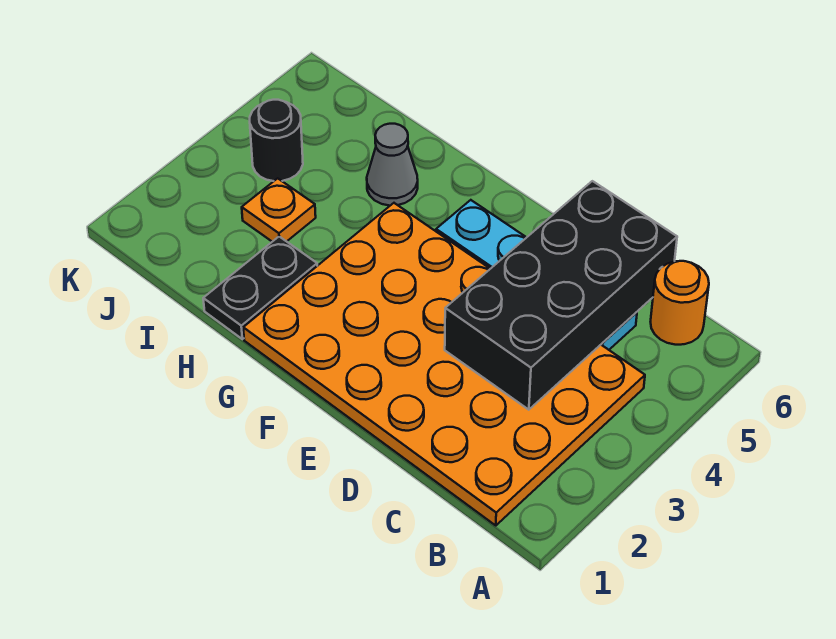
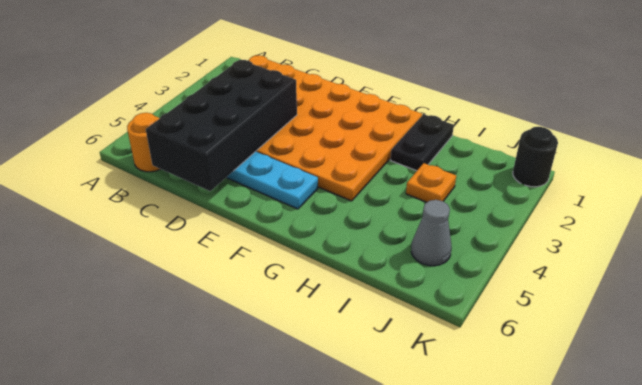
grey cone H5 level 1 -> grey cone J5 level 1
black round brick J4 level 1 -> black round brick K1 level 1

